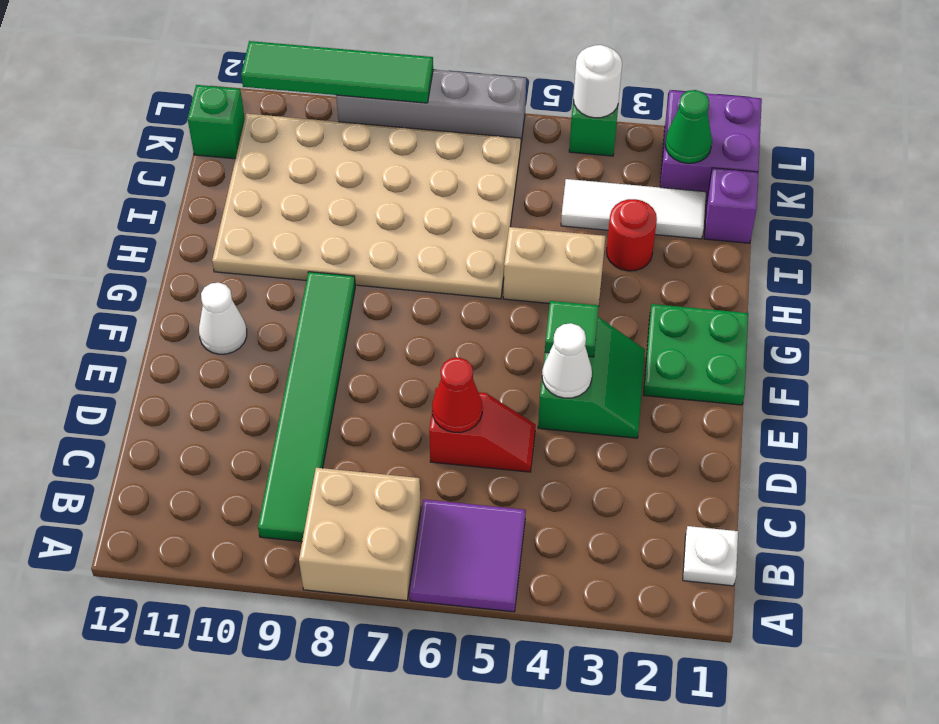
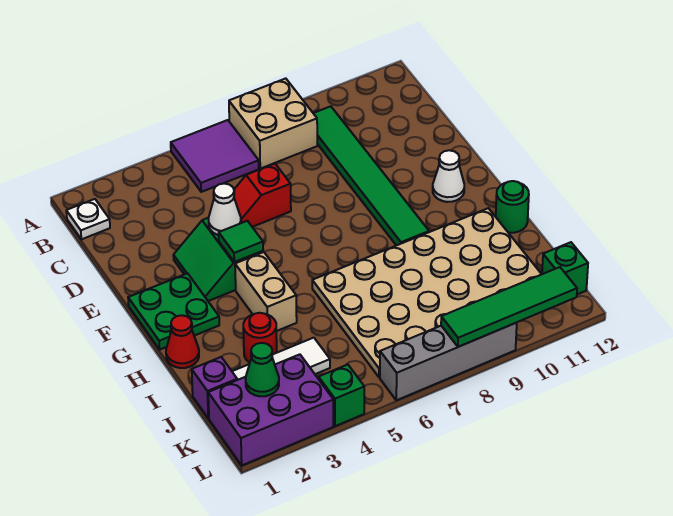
red cone D6 level 2 -> red cone H1 level 1
tan brick H4:H5 level 1 -> tan brick G4:H4 level 1
none -> green round brick H12 level 1
purple brick K1:L2 level 1 -> purple brick K1:L3 level 1
white round brick L4 level 2 -> none

